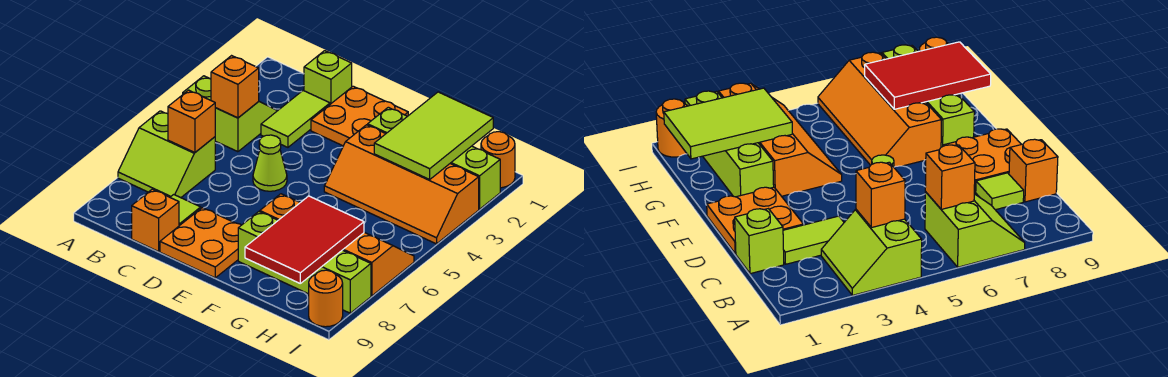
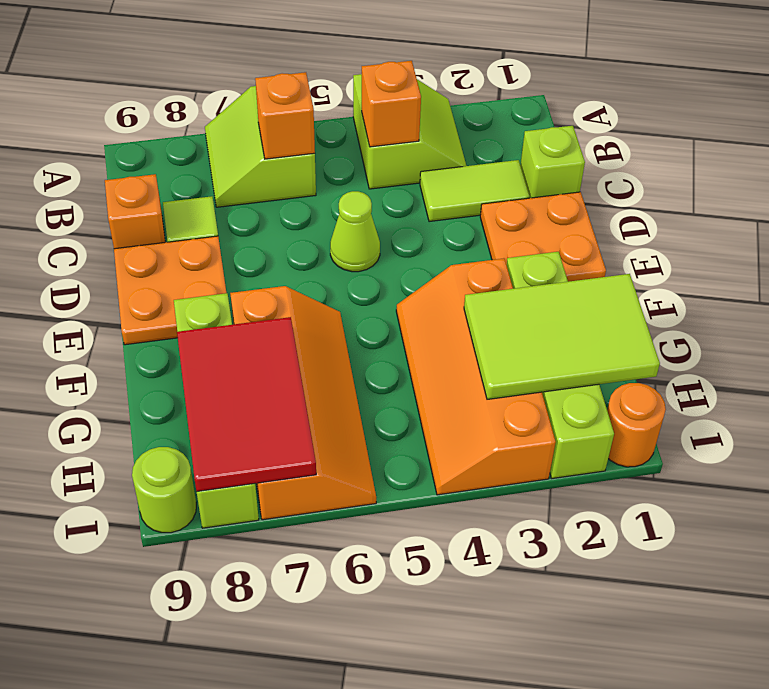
red tile G7:H9 level 2 -> red tile G7:I8 level 2
orange round brick I9 level 1 -> lime round brick I9 level 1

